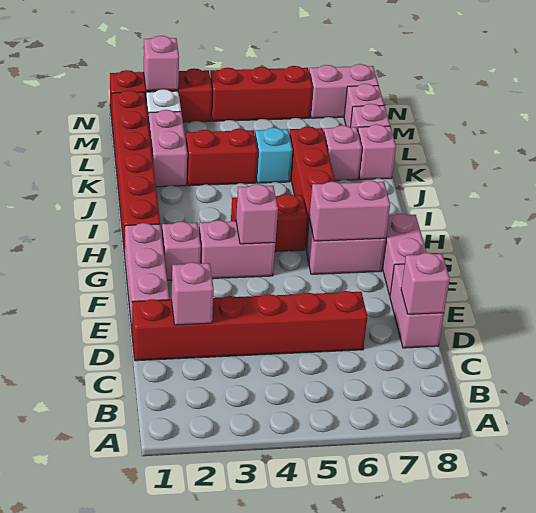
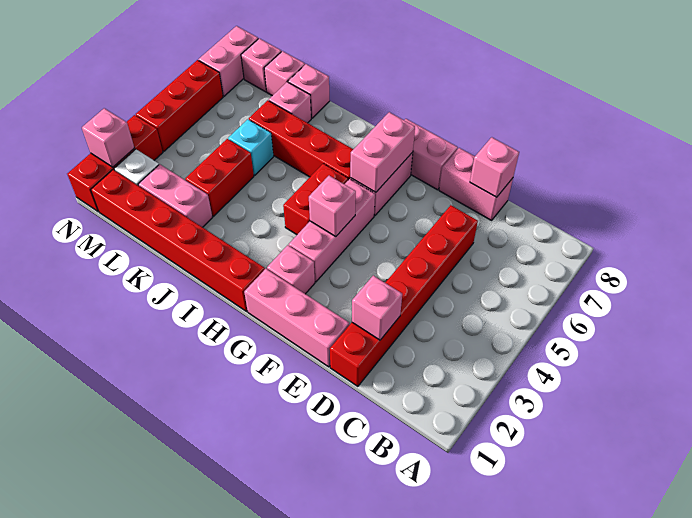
pink brick G3:G4 level 1 -> pink brick G3:G5 level 1

